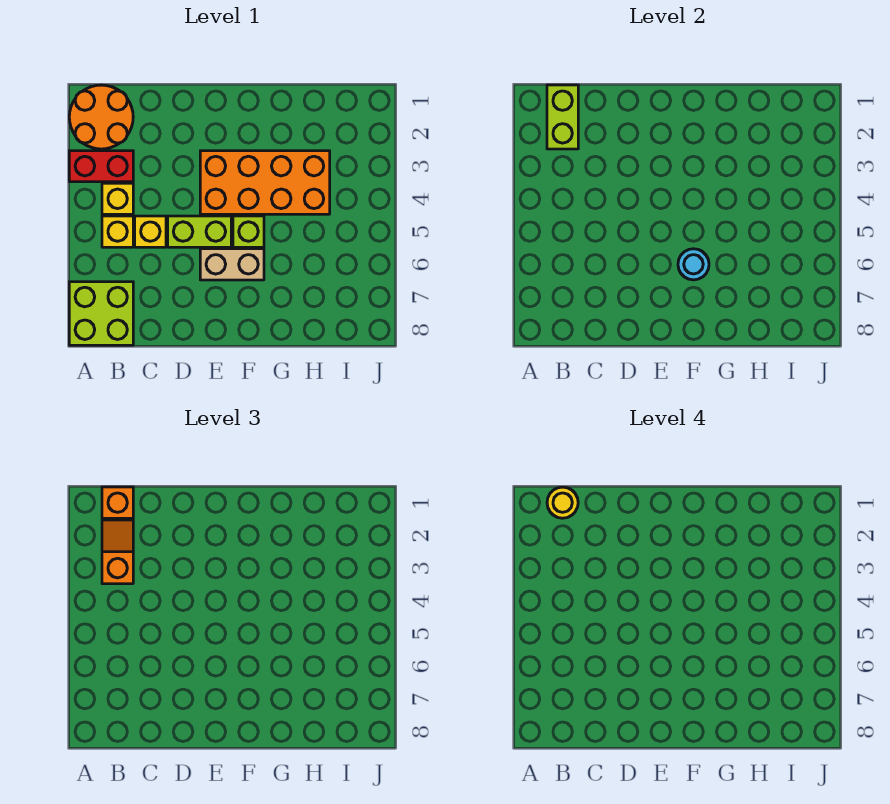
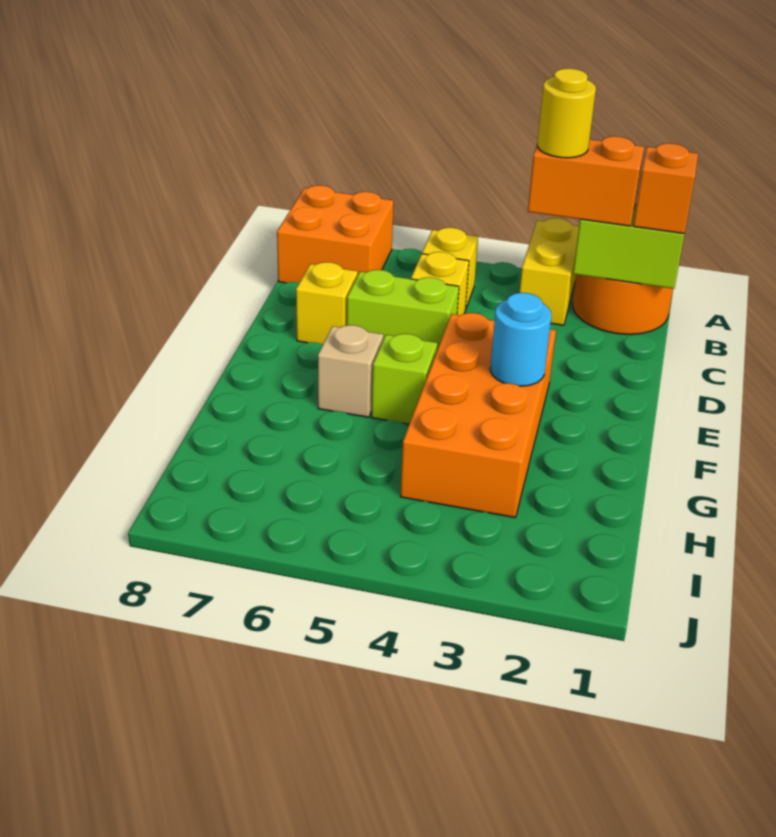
red brick A3:B3 level 1 -> yellow brick A3:B3 level 1
lime brick A7:B8 level 1 -> orange brick A7:B8 level 1
yellow round brick B1 level 4 -> yellow round brick B3 level 4
orange slope B2:B3 level 3 top 3 -> orange brick B2:B3 level 3
yellow brick B4 level 1 -> yellow brick D7 level 1
lime brick D5:E5 level 1 -> lime brick D5:D6 level 1
tan brick E6:F6 level 1 -> tan brick F6 level 1
cyan round brick F6 level 2 -> cyan round brick F3 level 2

